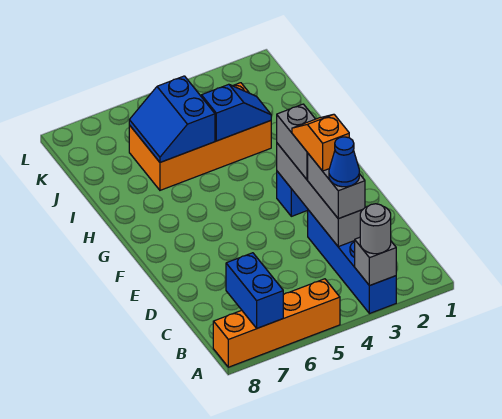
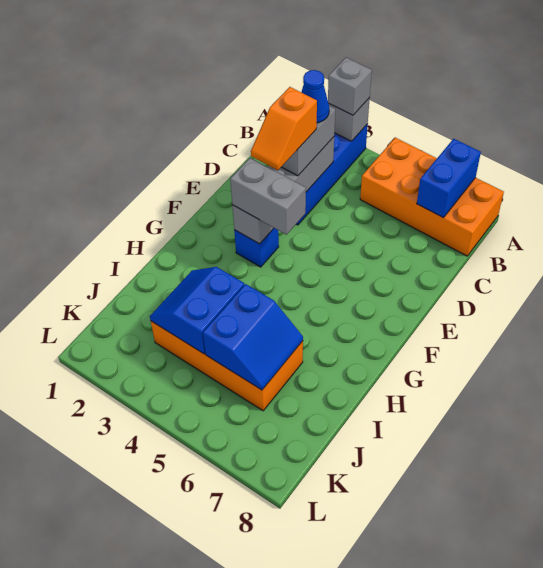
grey round brick A3 level 3 -> grey brick A3 level 3
orange brick A5:A8 level 1 -> orange brick A5:B8 level 1
grey brick E3:F3 level 3 -> grey brick F3:F4 level 3
blue slope I3:I4 level 2 top 4 -> blue slope I3:J4 level 2 top 4

